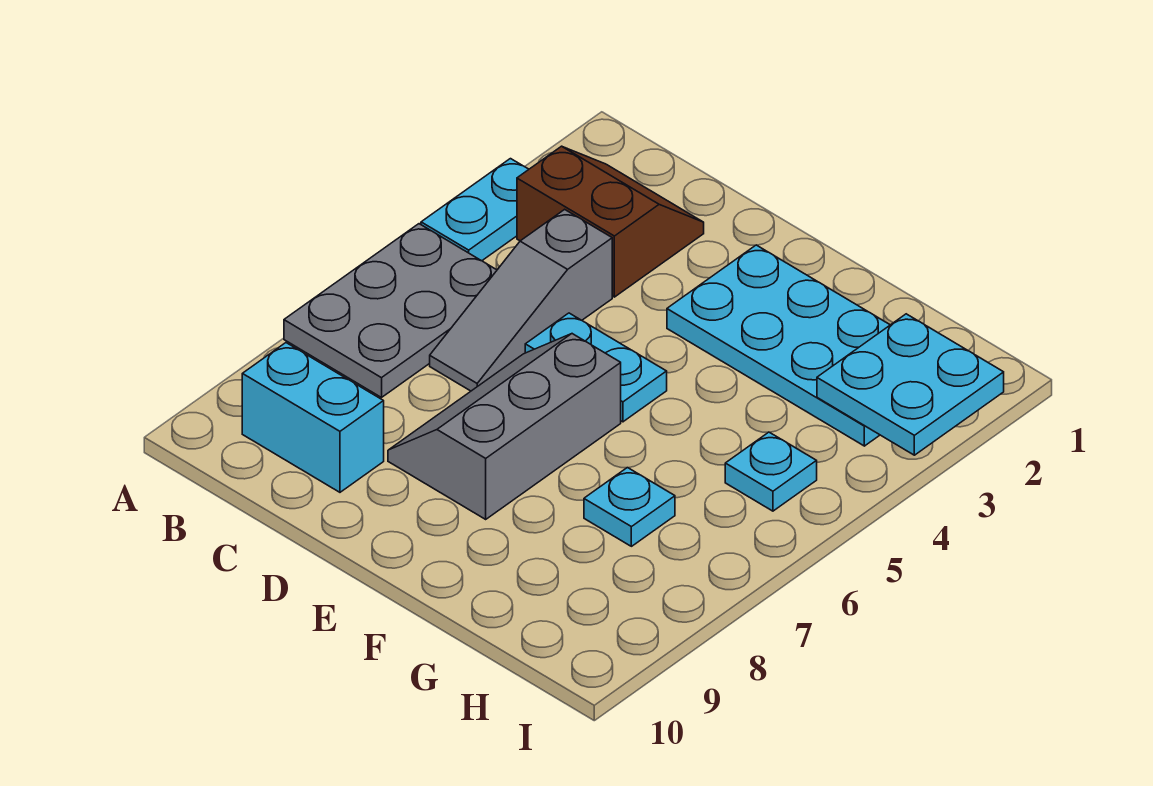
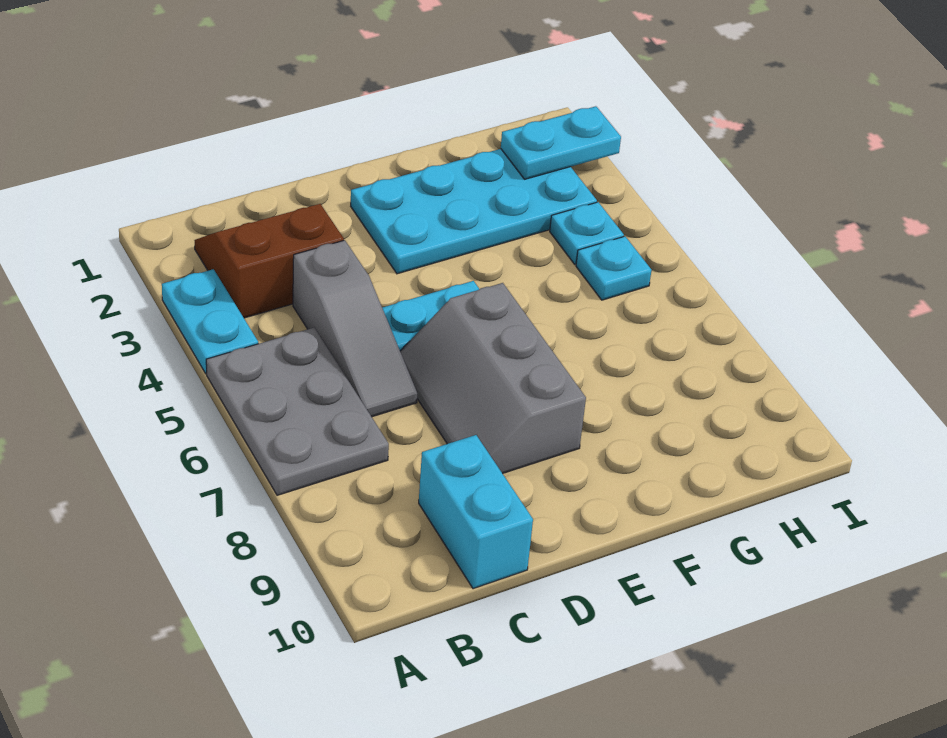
cyan brick B9:C9 level 1 -> cyan brick C9:C10 level 1
cyan plate G7 level 1 -> cyan plate H4 level 1
cyan plate H2:I3 level 2 -> cyan plate H2:I2 level 2

